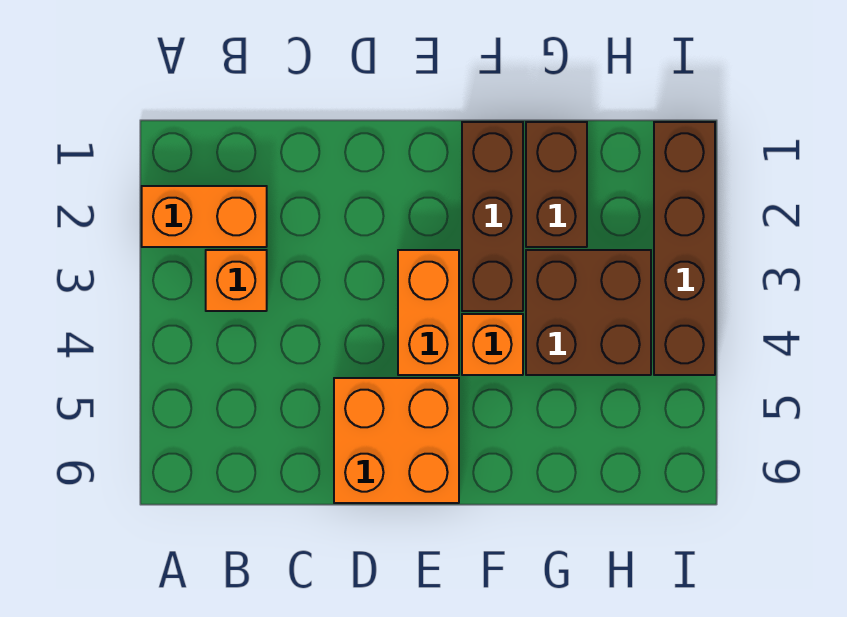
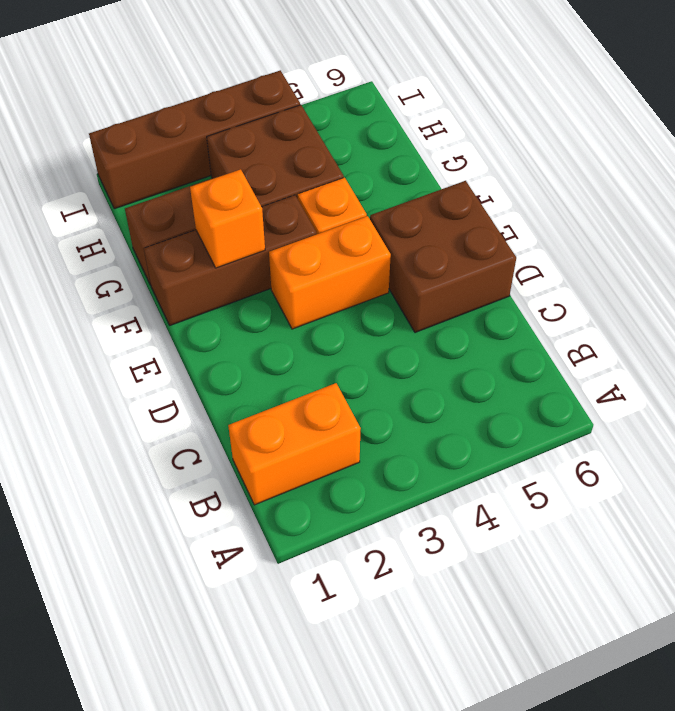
orange brick A2:B2 level 1 -> orange brick B1:B2 level 1
orange brick B3 level 1 -> orange brick F2 level 2
orange brick D5:E6 level 1 -> brown brick D5:E6 level 1

